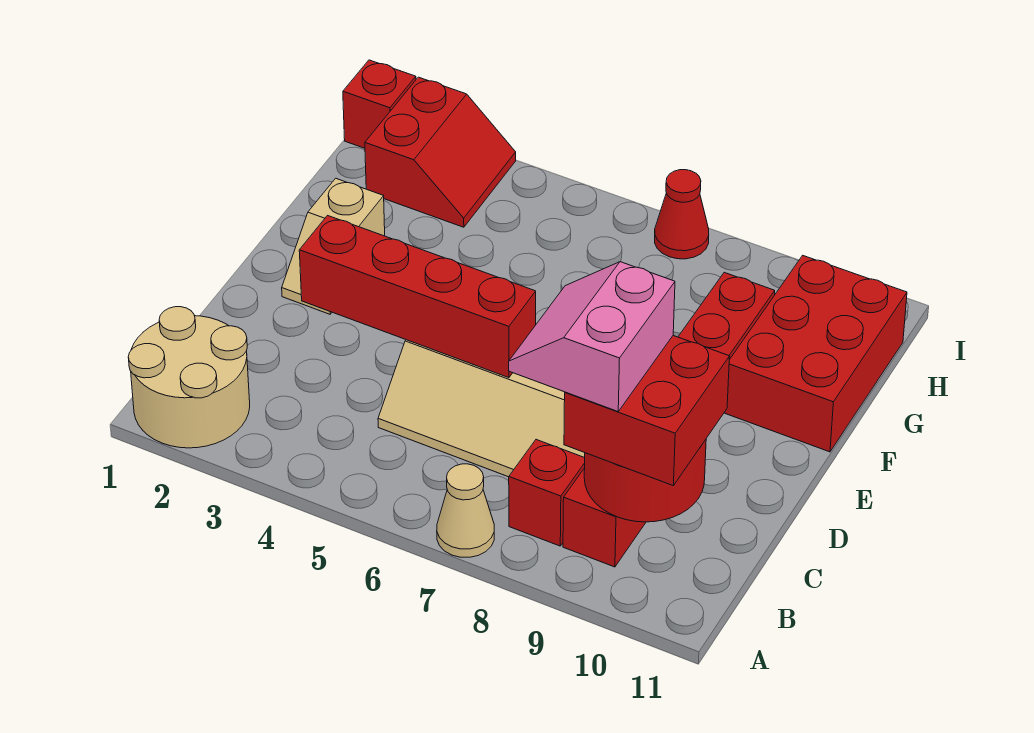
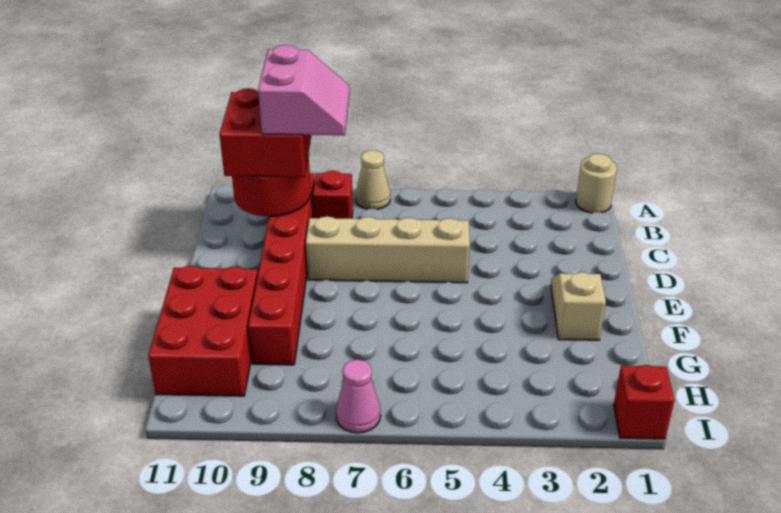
tan round brick A1:B2 level 1 -> tan round brick A1 level 1
red brick D3:D6 level 2 -> none
red slope H2:I3 level 1 top 2 -> none
red cone I7 level 1 -> pink cone I7 level 1

